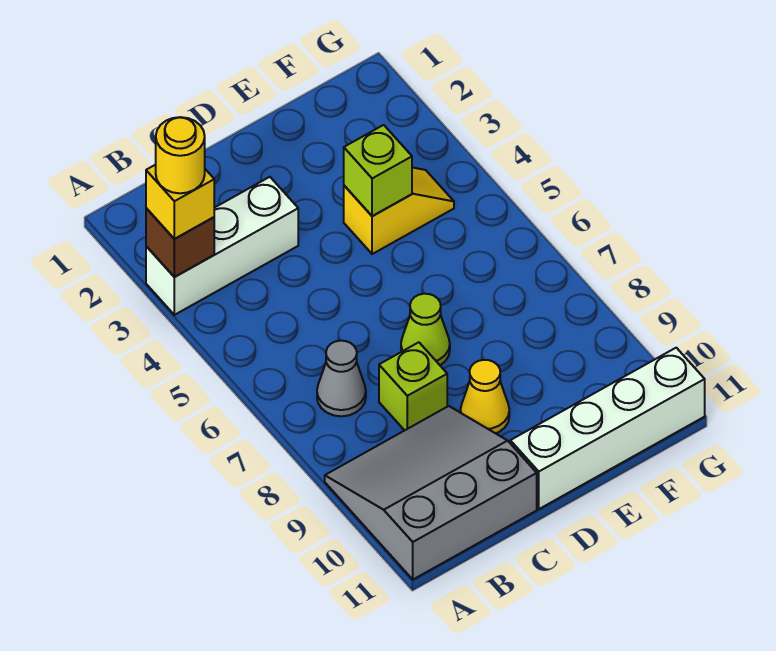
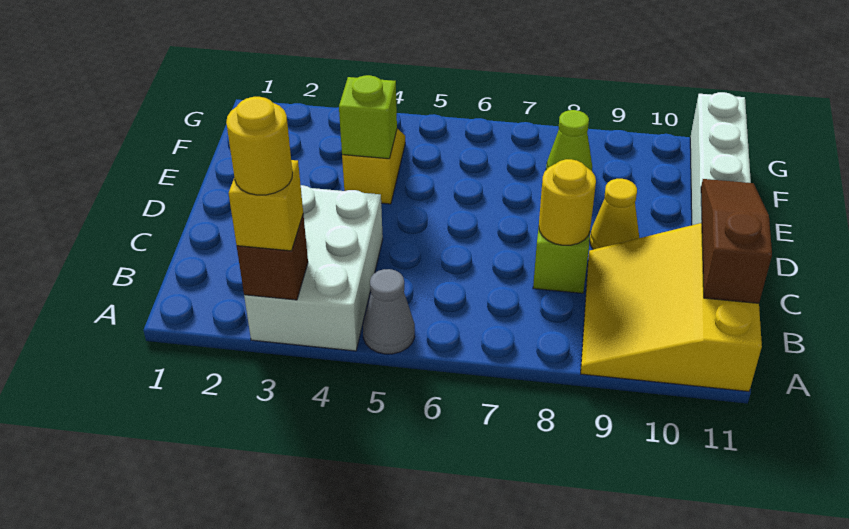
white brick A3:C3 level 1 -> white brick A3:C4 level 1
grey slope A9:C11 level 1 top 11 -> yellow slope A9:C11 level 1 top 11
grey cone B7 level 1 -> grey cone A5 level 1
none -> brown slope B11:D11 level 2 top B
none -> yellow round brick C8 level 2
lime cone D7 level 1 -> lime cone F8 level 1

